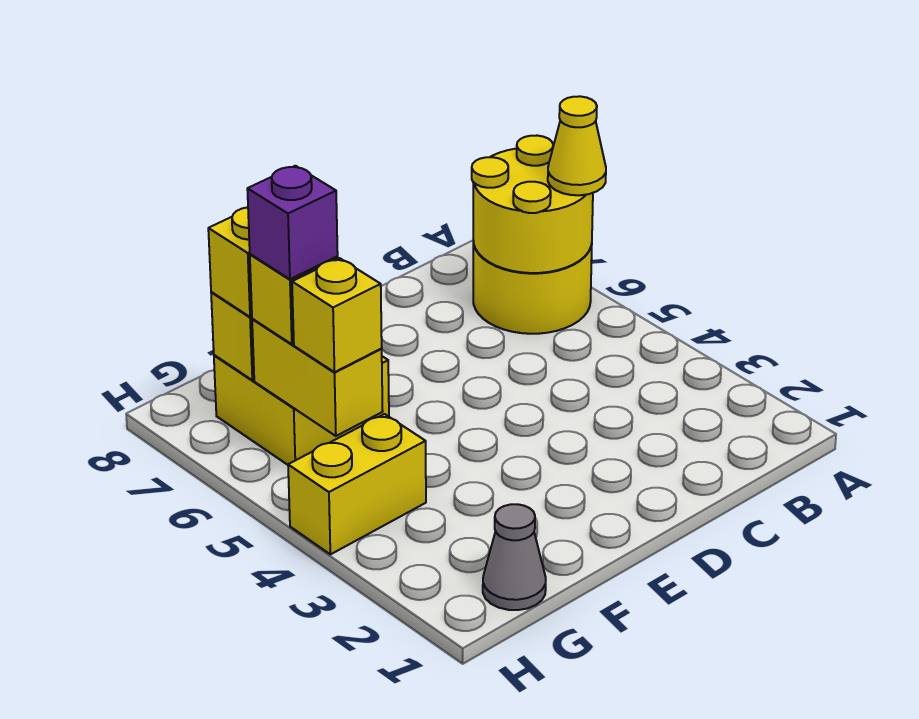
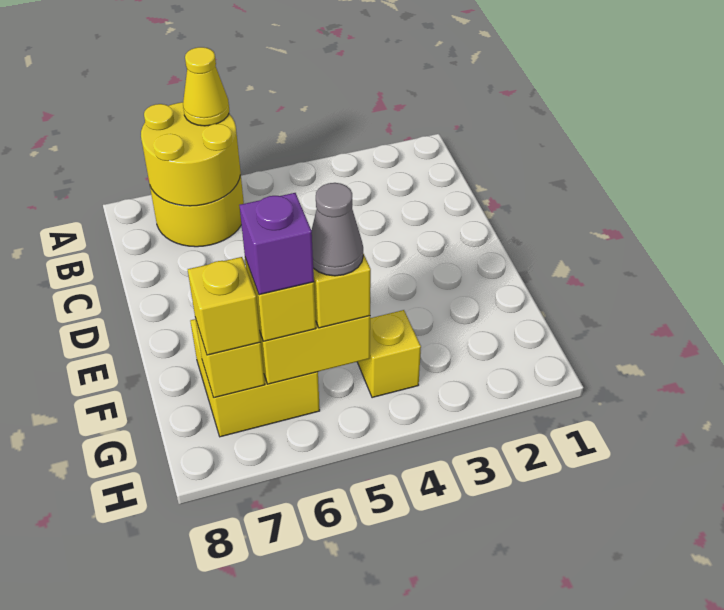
grey cone G1 level 1 -> grey cone G5 level 4
yellow brick G4:H4 level 1 -> yellow brick G4 level 1

